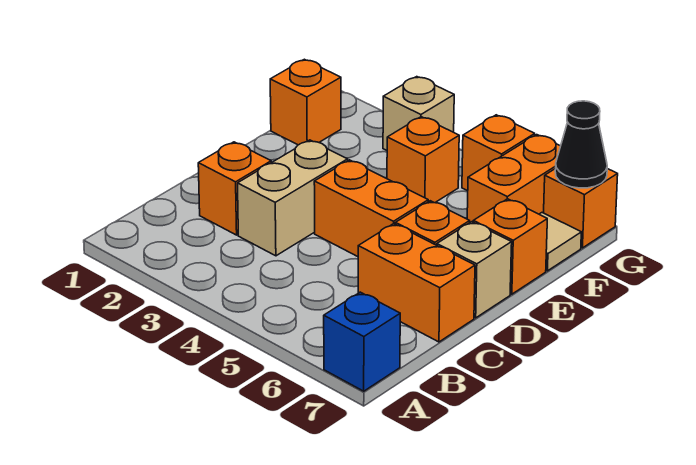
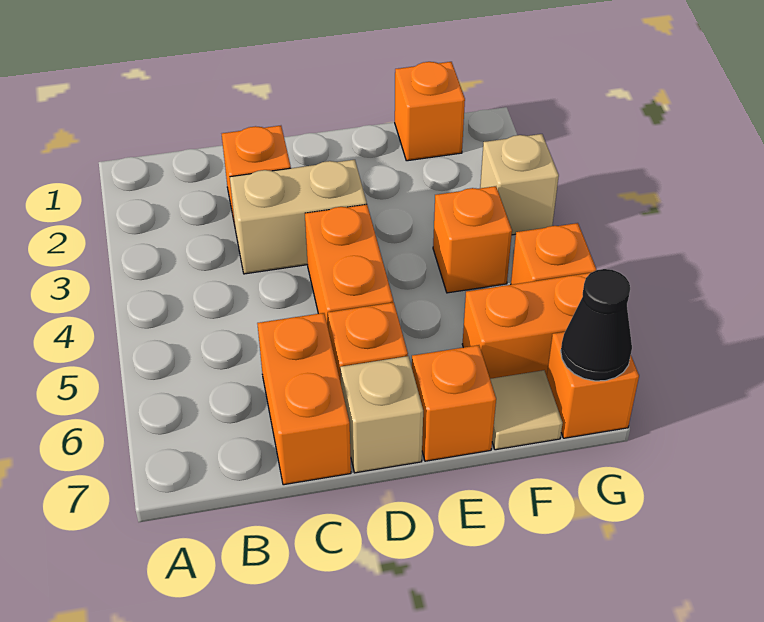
blue brick A7 level 1 -> none

